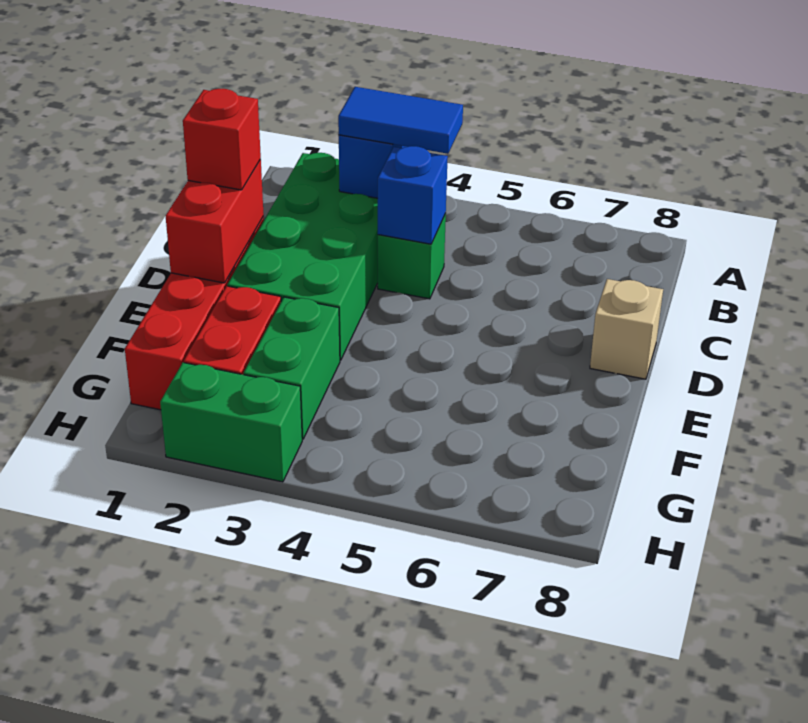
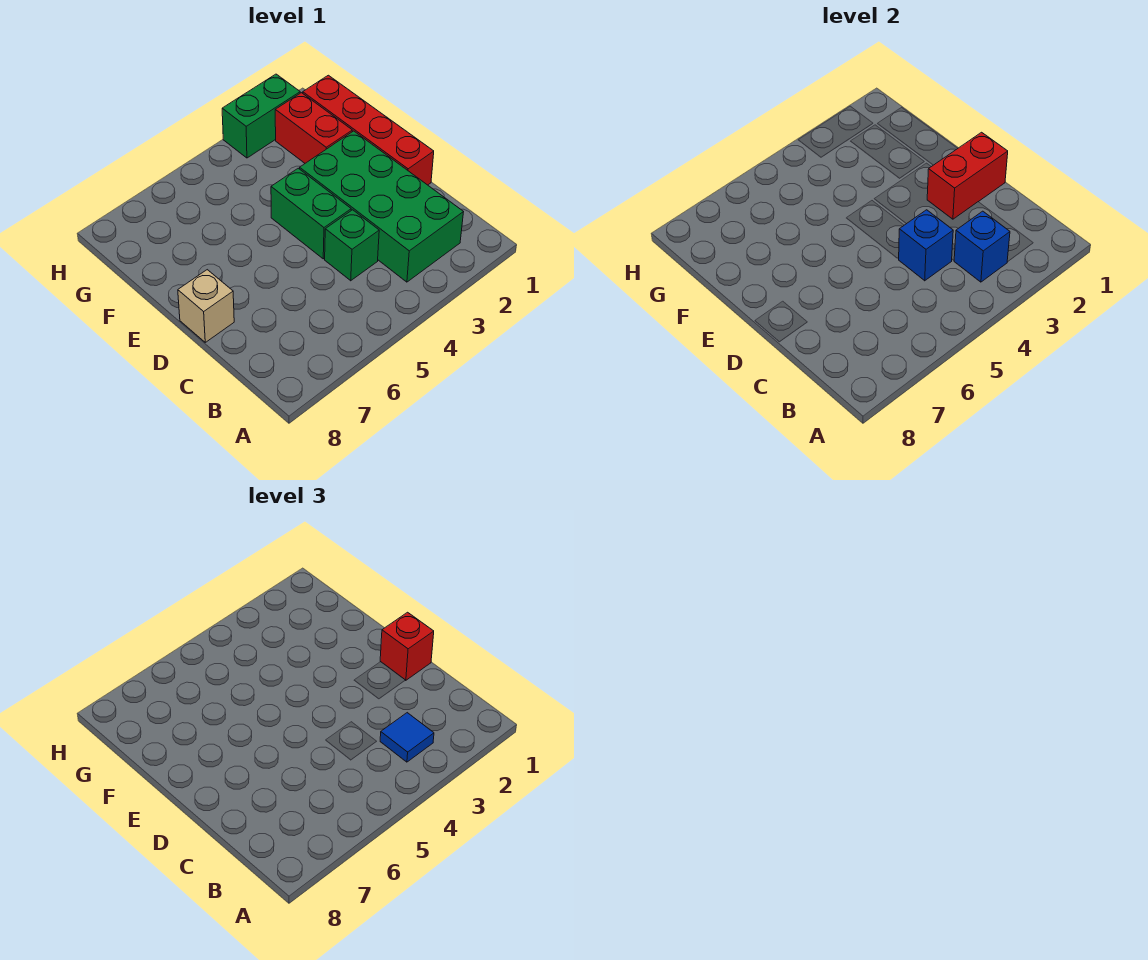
blue tile B3:B4 level 3 -> blue tile B3 level 3
red brick D1:E1 level 2 -> red brick D1:D2 level 2
green brick F3:G3 level 1 -> green brick D4:E4 level 1

